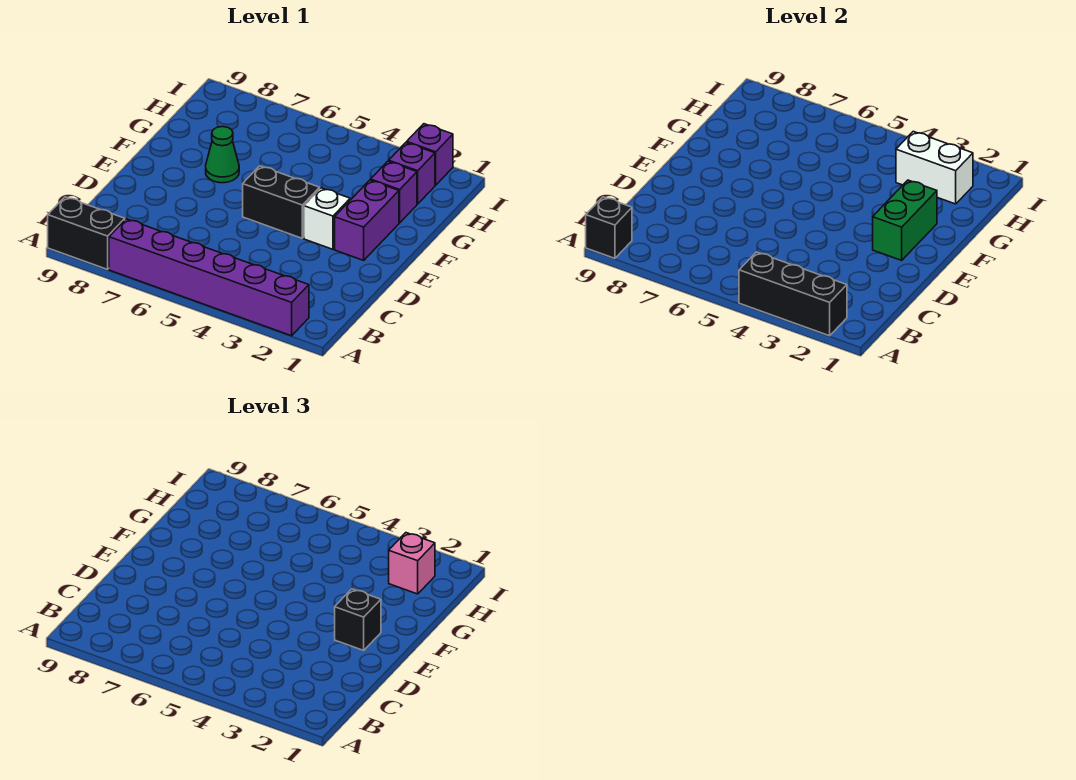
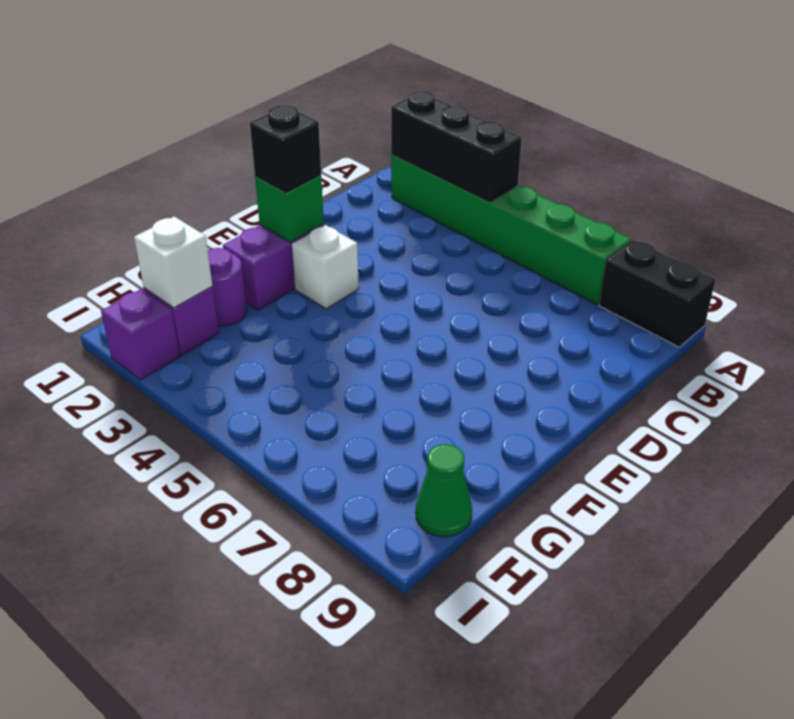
purple brick A2:A7 level 1 -> green brick A2:A7 level 1
black brick A9 level 2 -> none
green brick E2:F2 level 2 -> green brick E2 level 2
black brick E4:E5 level 1 -> none
green cone F7 level 1 -> green cone H9 level 1
purple brick G2 level 1 -> purple round brick G2 level 1
white brick H2:H3 level 2 -> white brick H2 level 2
pink brick H2 level 3 -> none

